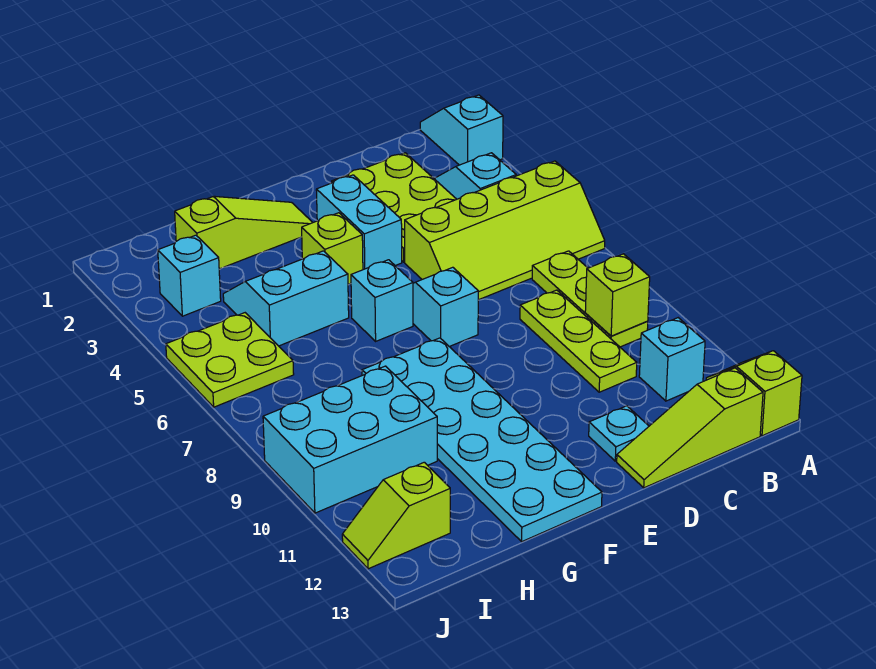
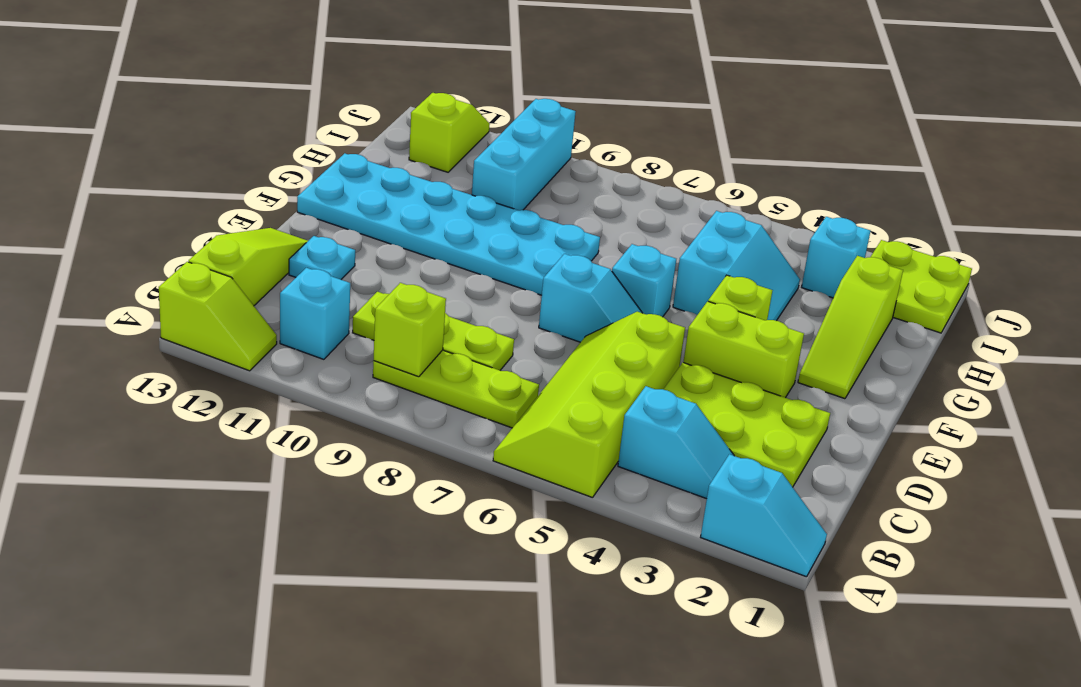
cyan brick E3:E4 level 1 -> lime brick E3:E4 level 1
cyan brick H9:J10 level 1 -> cyan brick H10:J10 level 1
lime plate I5:J6 level 1 -> lime plate I1:J2 level 1

